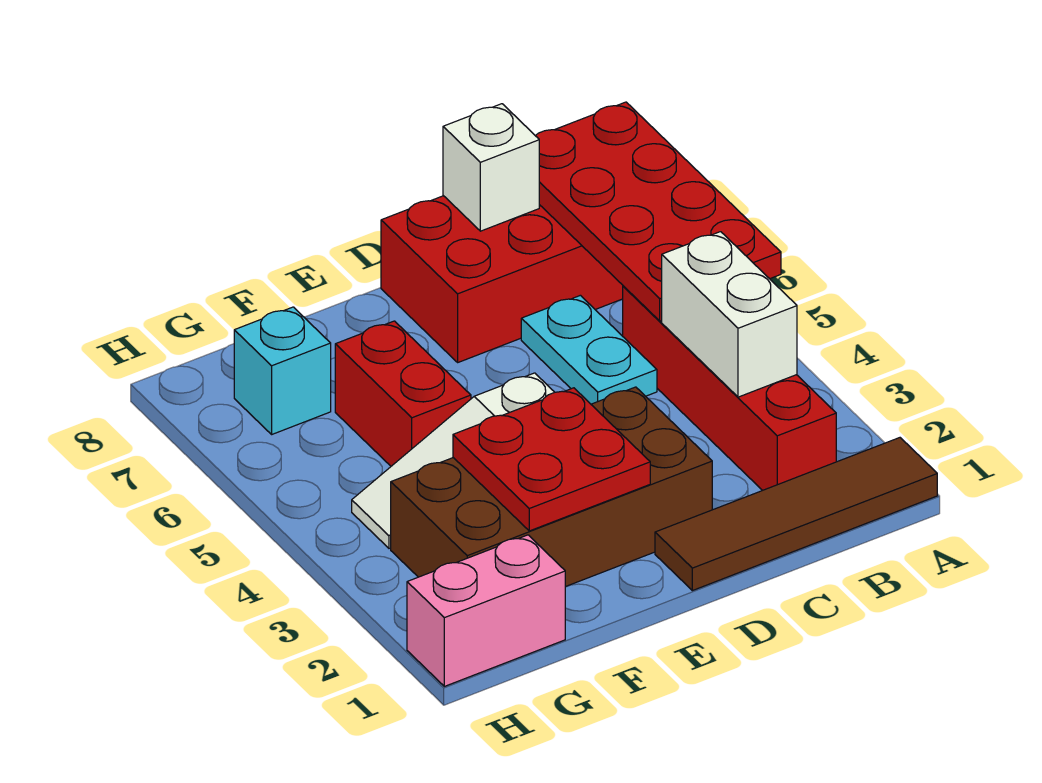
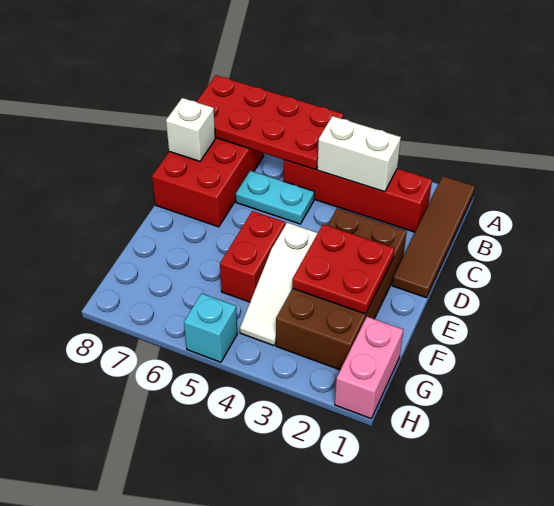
red brick F5:F6 level 1 -> red brick E5:F5 level 1
cyan brick G7 level 1 -> cyan brick H5 level 1

